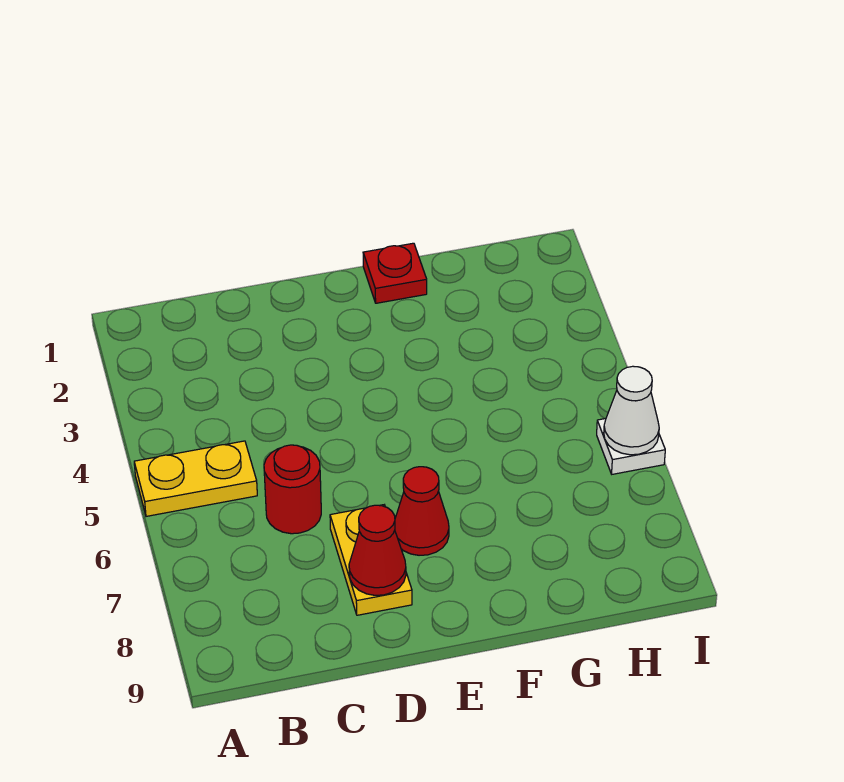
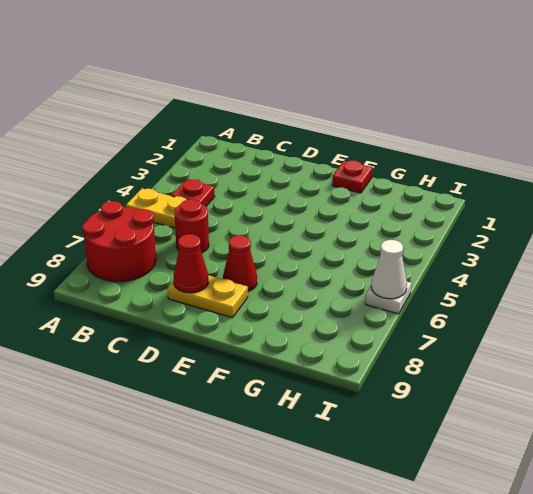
none -> red round brick A7:B8 level 1
none -> red plate B4 level 1
yellow plate D7:D8 level 1 -> yellow plate D8:E8 level 1

